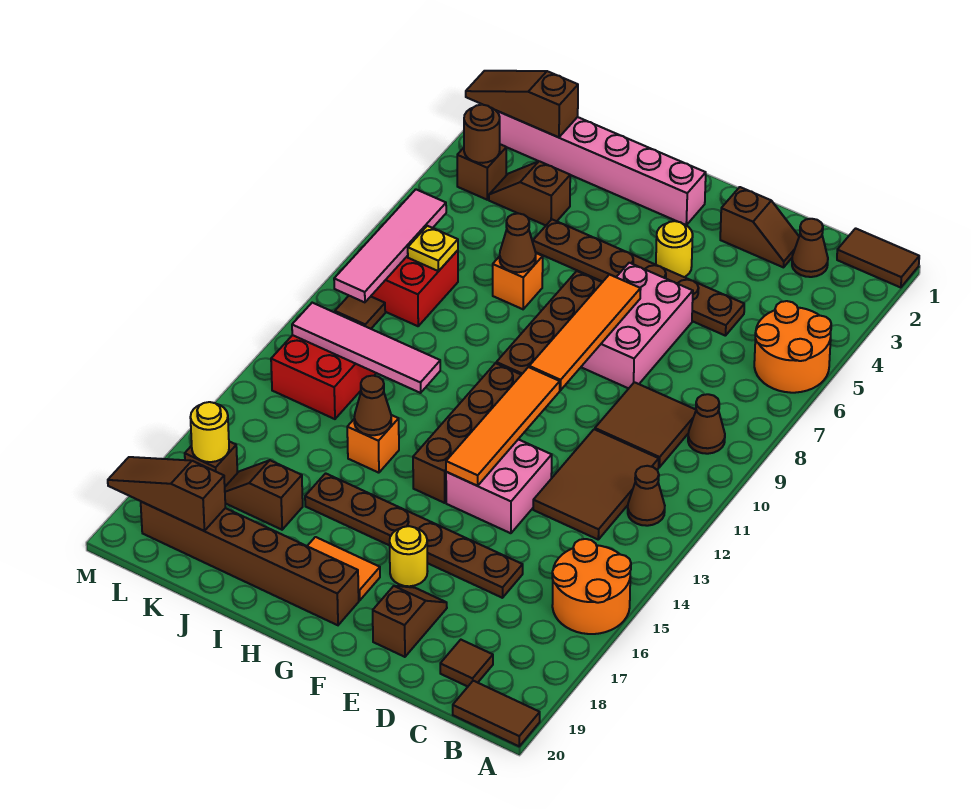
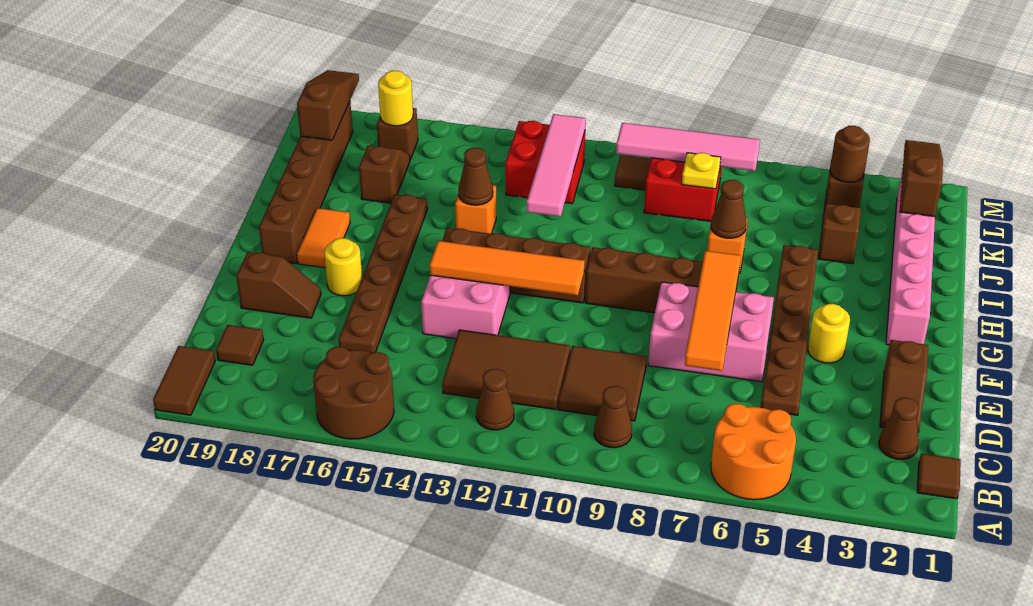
brown tile A1:B1 level 1 -> brown tile B1 level 1
orange round brick A15:B16 level 1 -> brown round brick A15:B16 level 1
orange tile F7:F10 level 2 -> orange tile D7:G7 level 2

